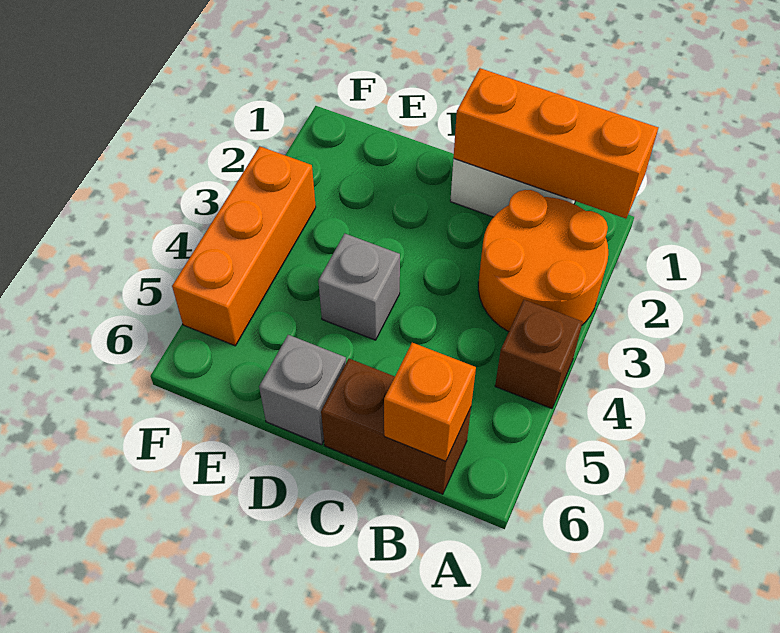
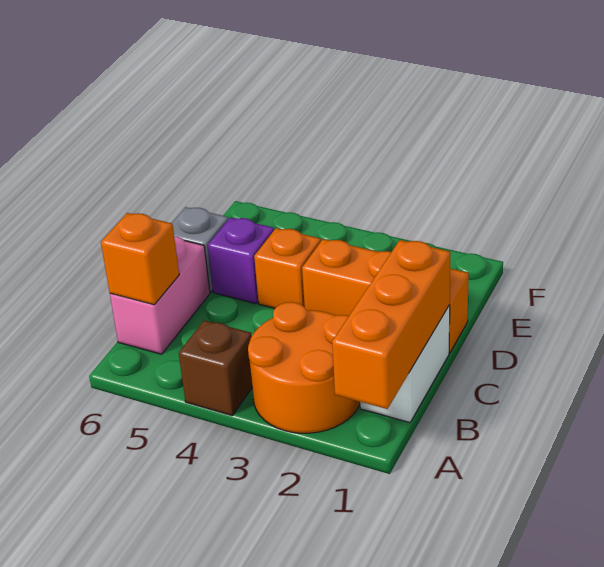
brown brick B6:C6 level 1 -> pink brick B6:C6 level 1
grey brick D4 level 1 -> orange brick D4 level 1
none -> purple brick D5 level 1
orange brick F3:F5 level 1 -> orange brick D1:D3 level 1

